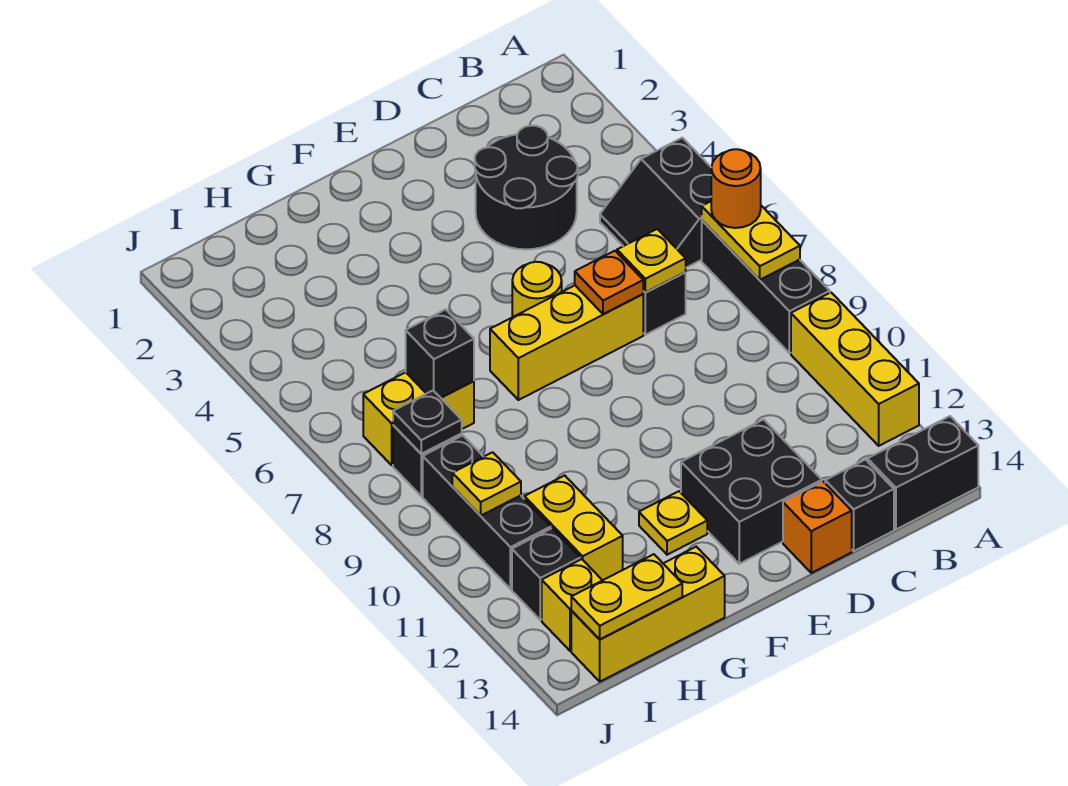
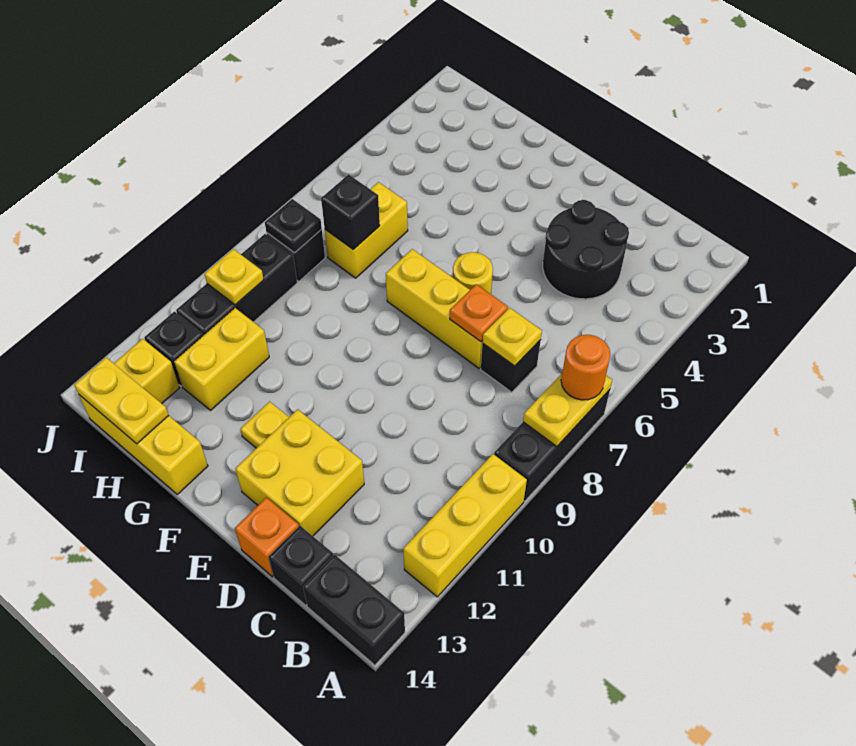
black slope A5:B6 level 1 top A -> none
black brick D12:E13 level 1 -> yellow brick D12:E13 level 1
yellow brick H7:I7 level 1 -> yellow brick H6:H7 level 1

